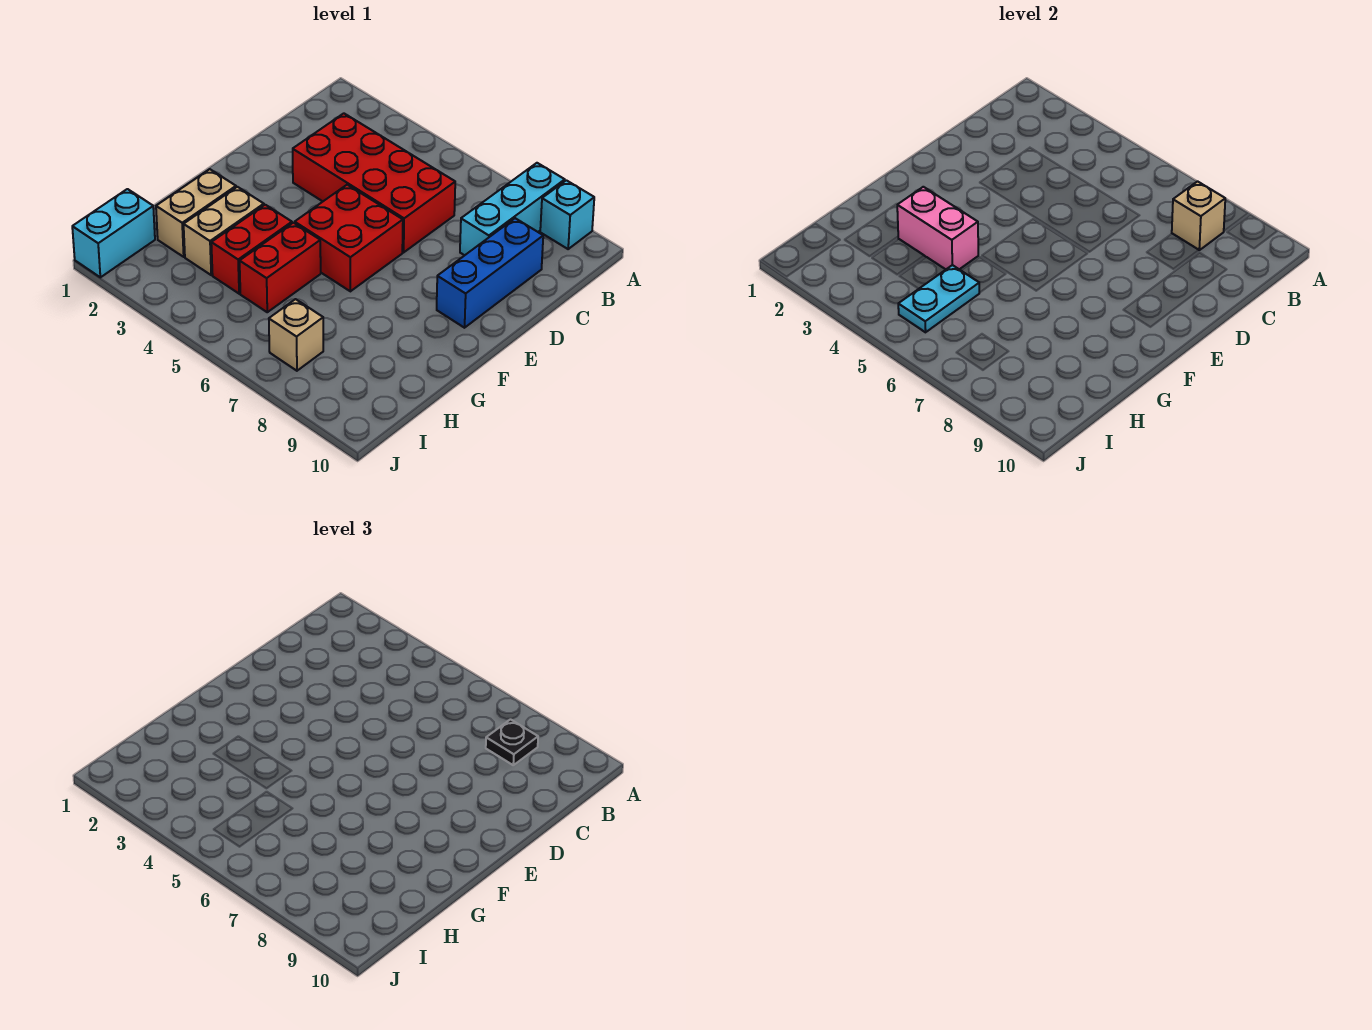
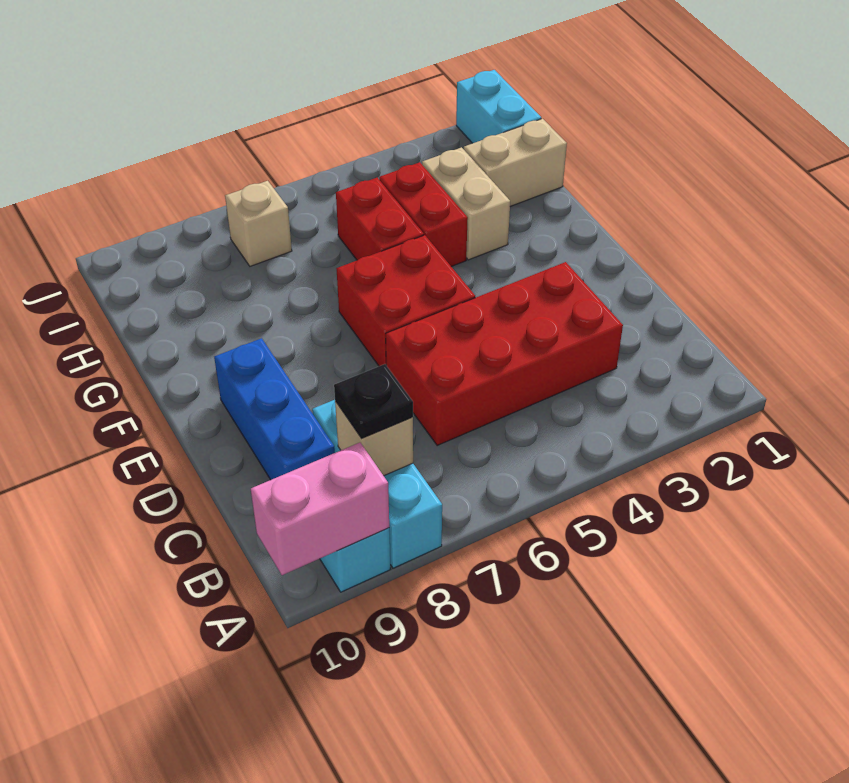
tan brick G2:H2 level 1 -> tan brick H1:H2 level 1
pink brick G3:G4 level 2 -> pink brick A9:A10 level 2
cyan plate H5:I5 level 2 -> none

